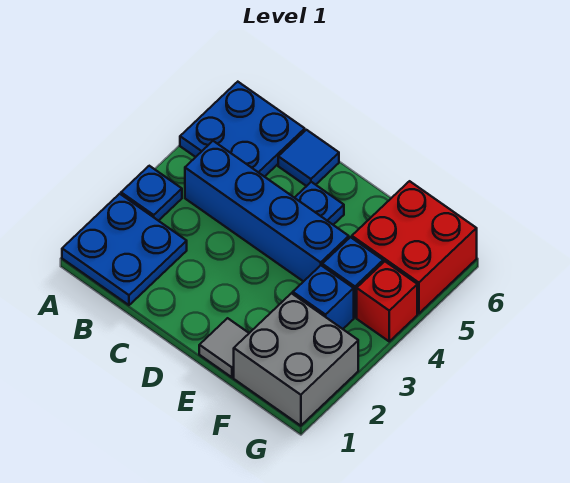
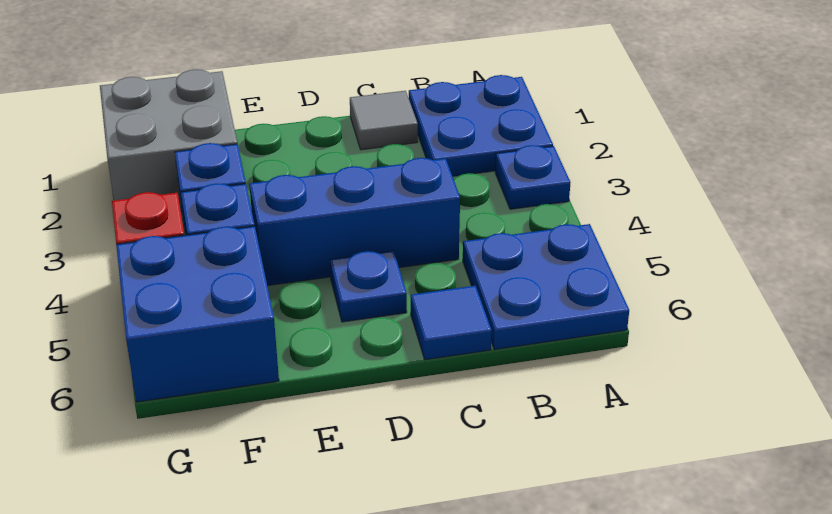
blue brick B4:E4 level 1 -> blue brick C4:E4 level 1
grey tile E1 level 1 -> grey tile C1 level 1
red brick F5:G6 level 1 -> blue brick F5:G6 level 1

